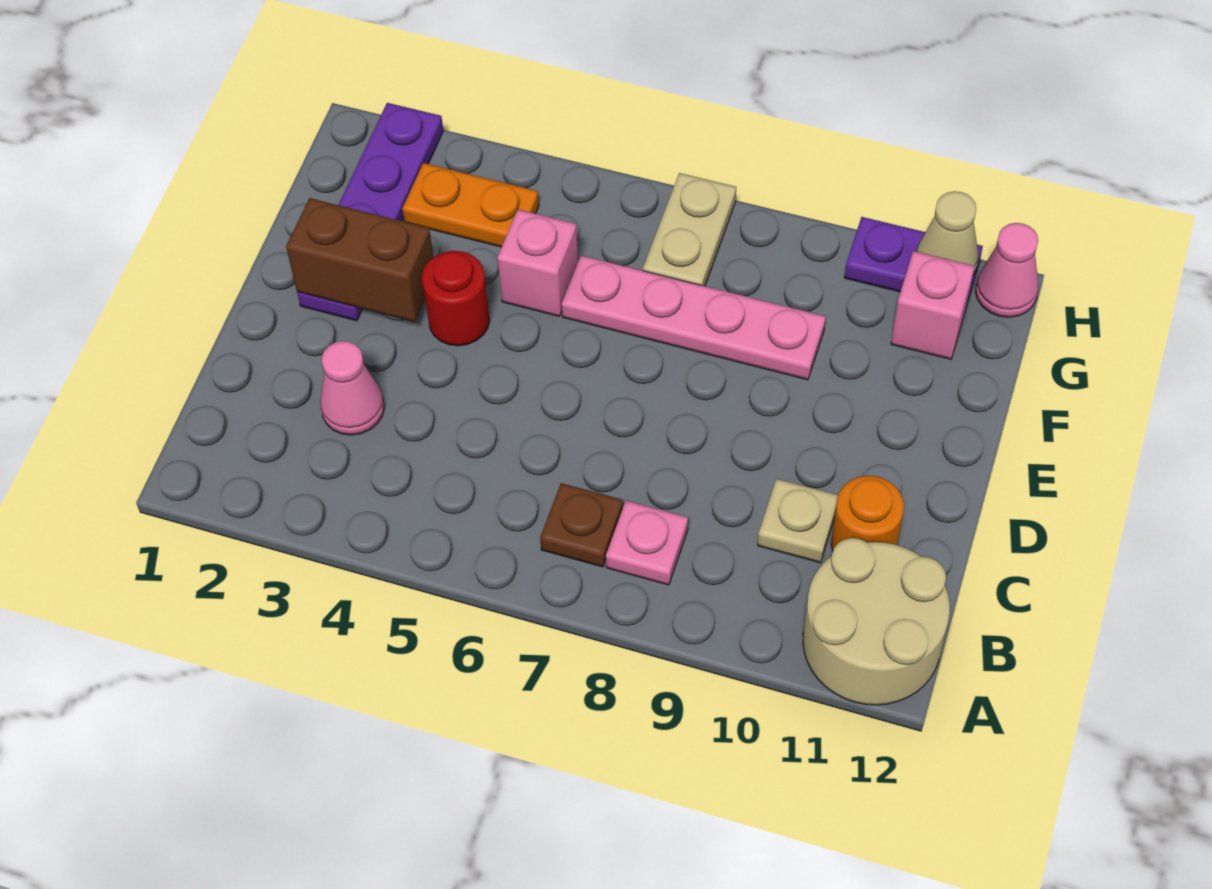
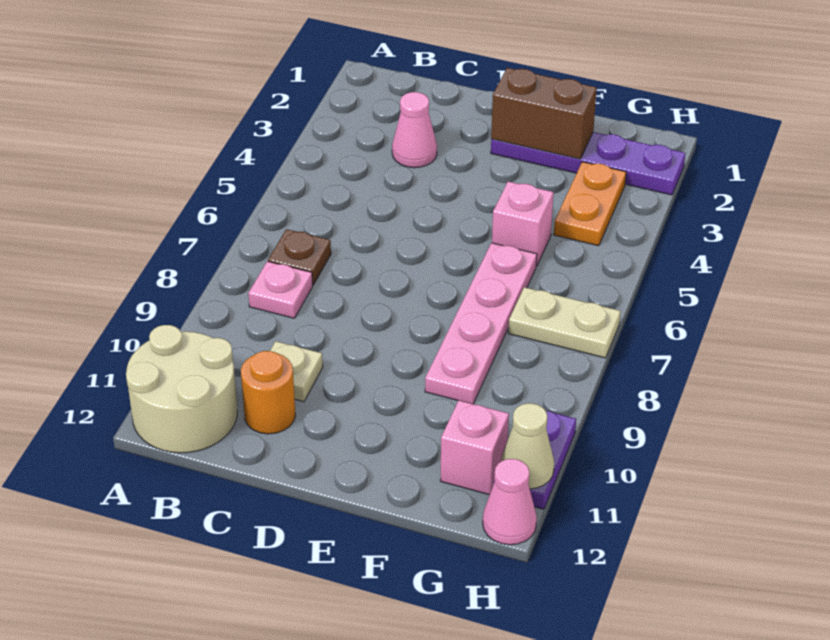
brown brick E2:E3 level 2 -> brown brick E2:F2 level 2
red round brick E4 level 1 -> none

